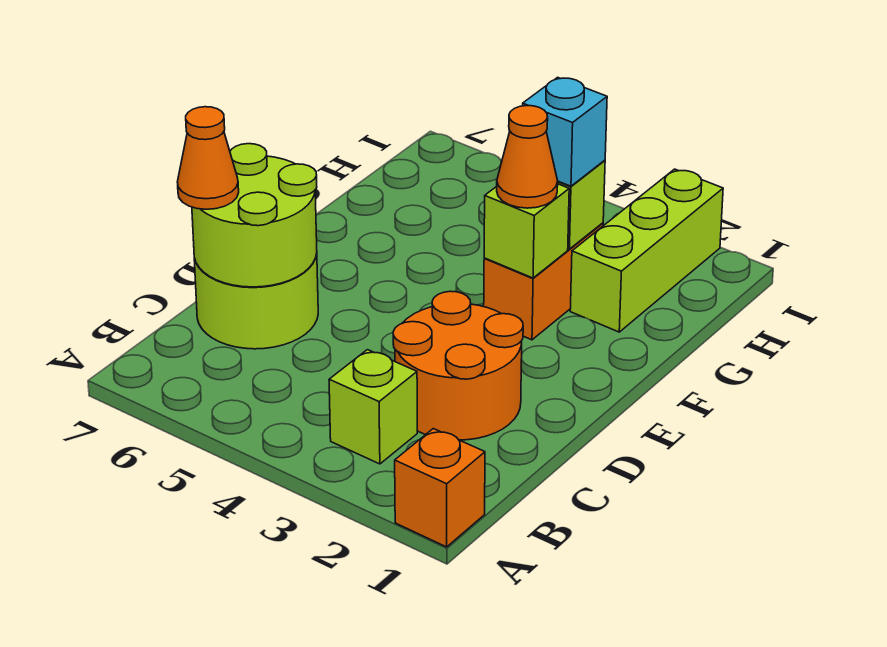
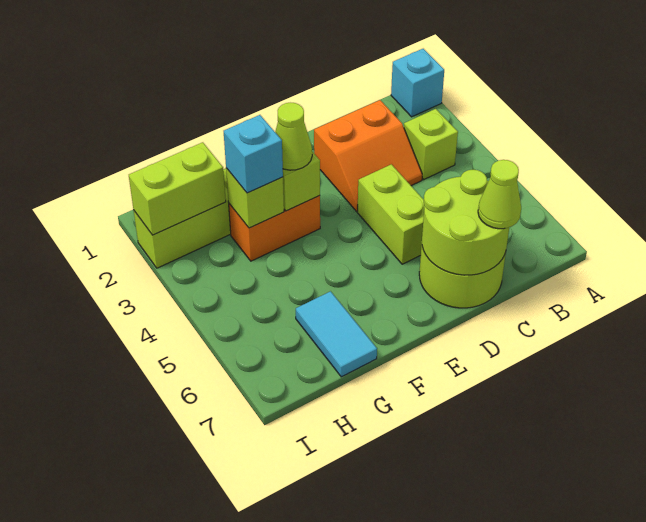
orange brick A1 level 1 -> cyan brick A1 level 1
orange round brick C2:D3 level 1 -> orange slope C2:D3 level 1 top 2
orange cone C7 level 3 -> lime cone C7 level 3
none -> lime brick D4:D5 level 1
orange cone F3 level 3 -> lime cone F3 level 3
none -> cyan tile G6:G7 level 1
none -> lime brick H2:I2 level 2

